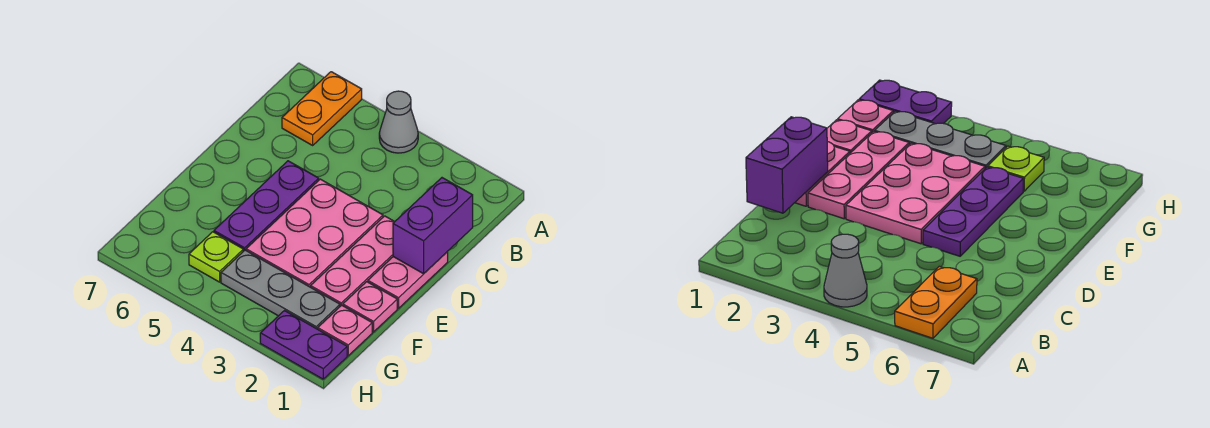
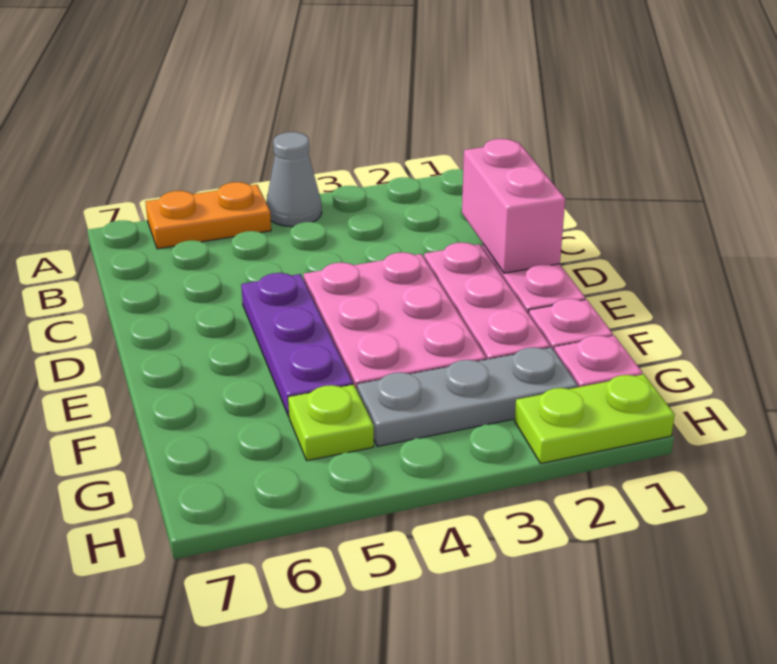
orange plate A6:B6 level 1 -> orange plate A5:A6 level 1
purple brick C1:D1 level 2 -> pink brick C1:D1 level 2
purple plate H1:H2 level 1 -> lime plate H1:H2 level 1

